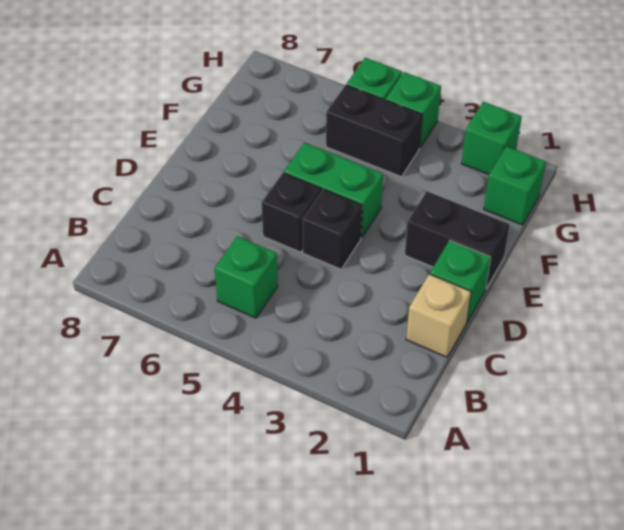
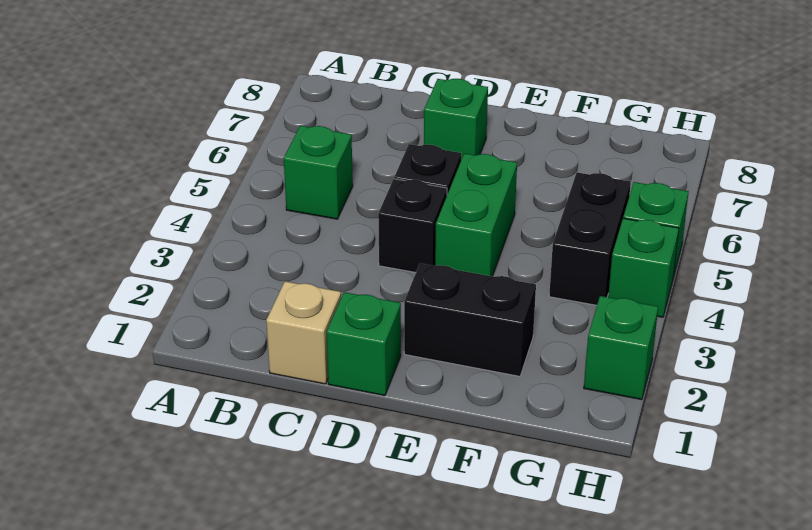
black brick E1:E2 level 1 -> black brick E2:F2 level 1
green brick G1 level 1 -> green brick D7 level 1

